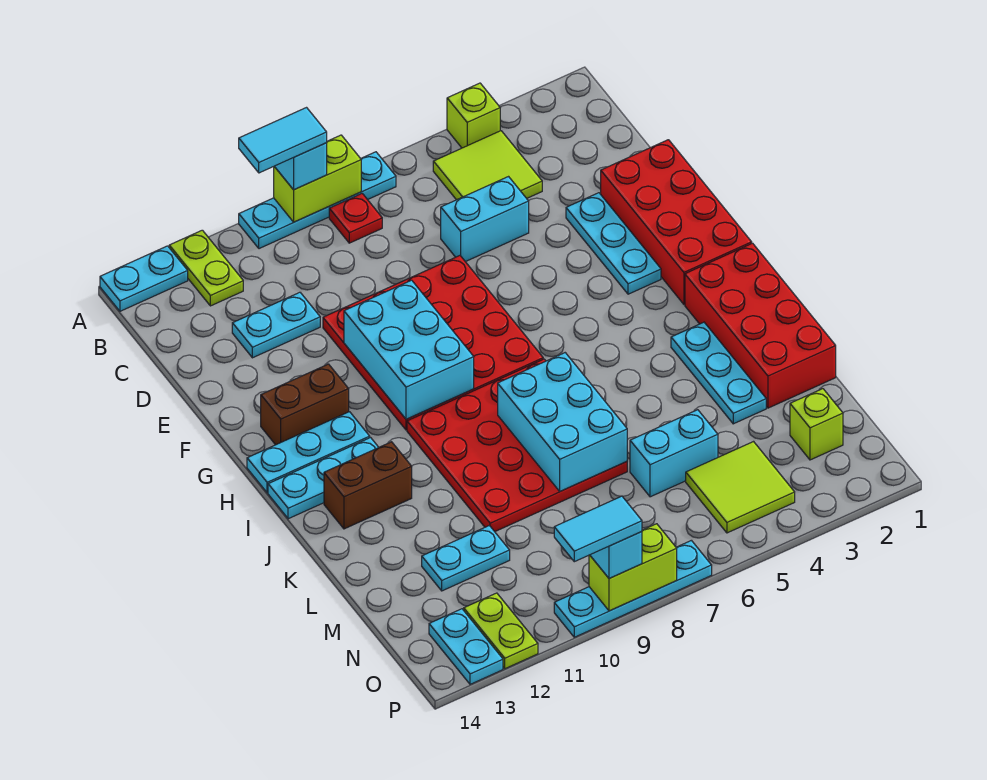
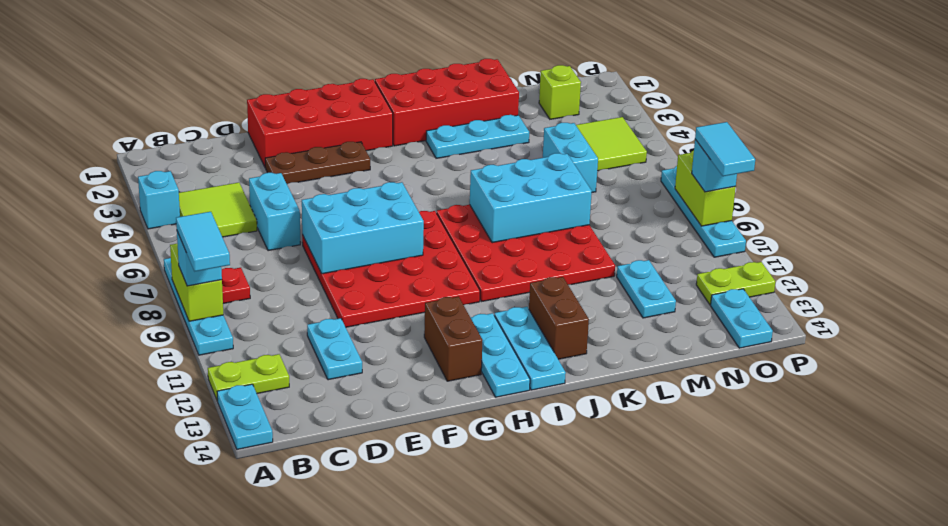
lime brick A4 level 1 -> cyan brick A4 level 1
cyan plate E3:G3 level 1 -> brown plate E3:G3 level 1
cyan brick F9:H10 level 2 -> cyan brick E7:G8 level 2
cyan plate O13:P13 level 1 -> cyan plate O13:O14 level 1

